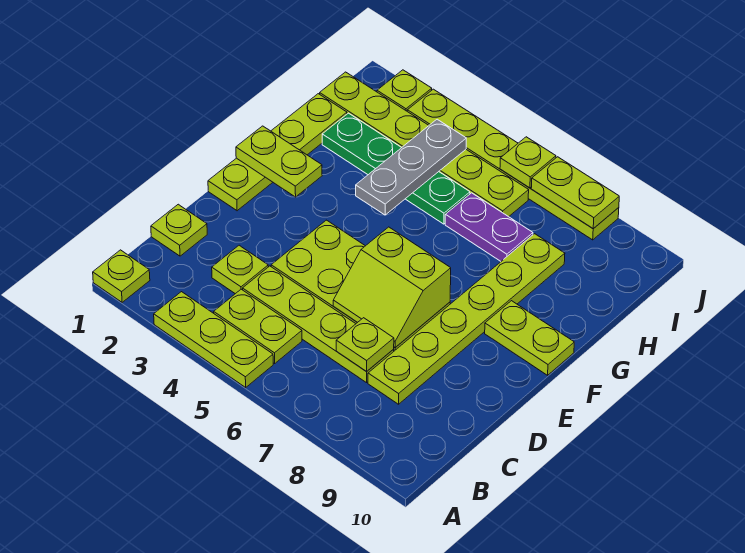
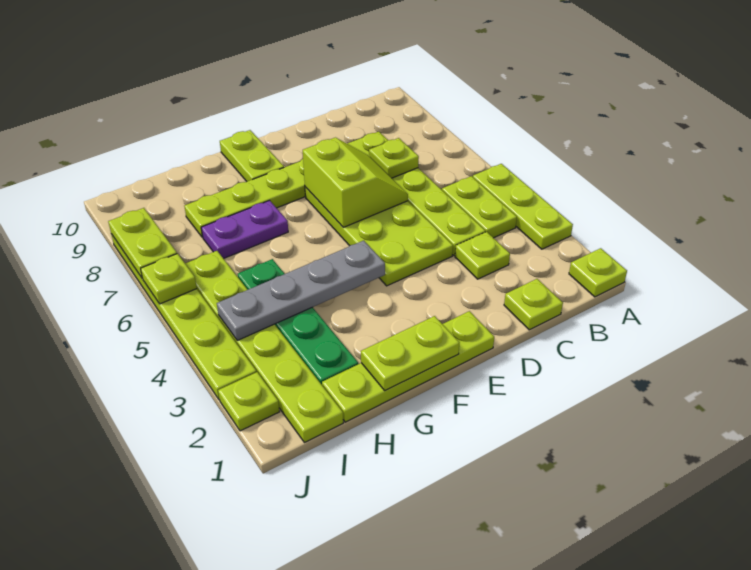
lime plate F1:F2 level 2 -> lime plate F1:G1 level 2
grey plate G4:I4 level 2 -> grey plate F4:I4 level 2
purple plate H6:H7 level 1 -> purple plate G7:H7 level 1

